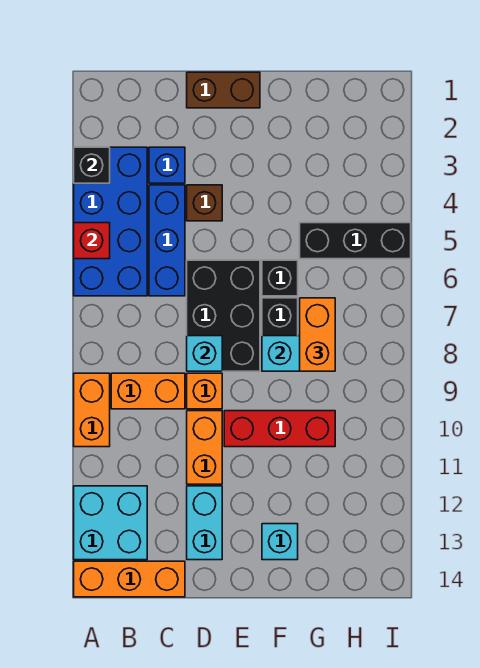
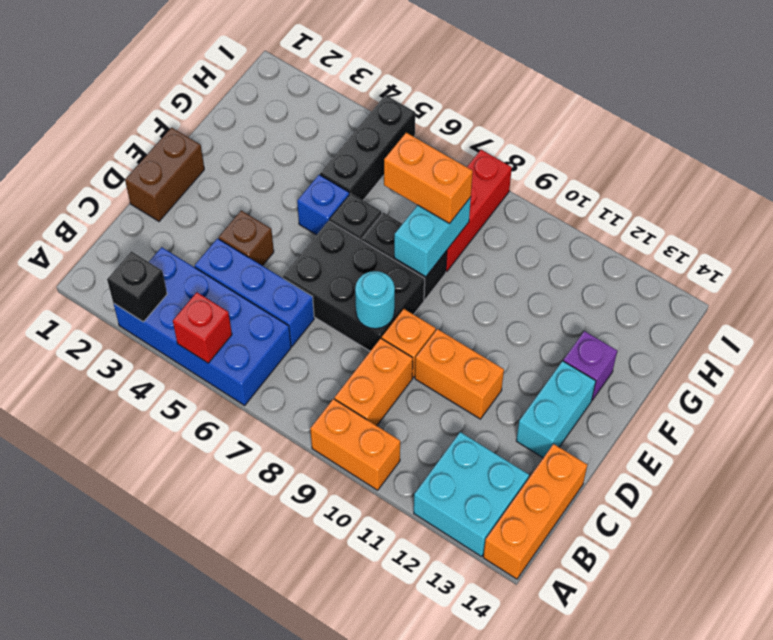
blue brick C3 level 1 -> blue brick F5 level 1
cyan brick D8 level 2 -> cyan round brick D8 level 2
cyan brick D12:D13 level 1 -> cyan brick D13:E13 level 1
red brick E10:G10 level 1 -> red brick G8:I8 level 1
cyan brick F13 level 1 -> purple brick F13 level 1

